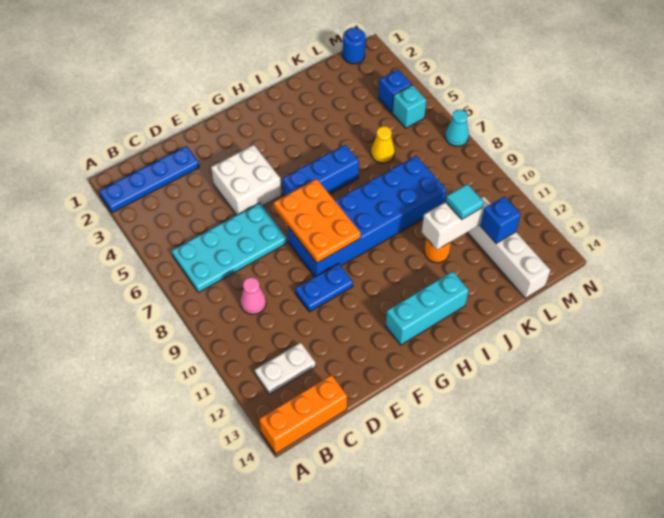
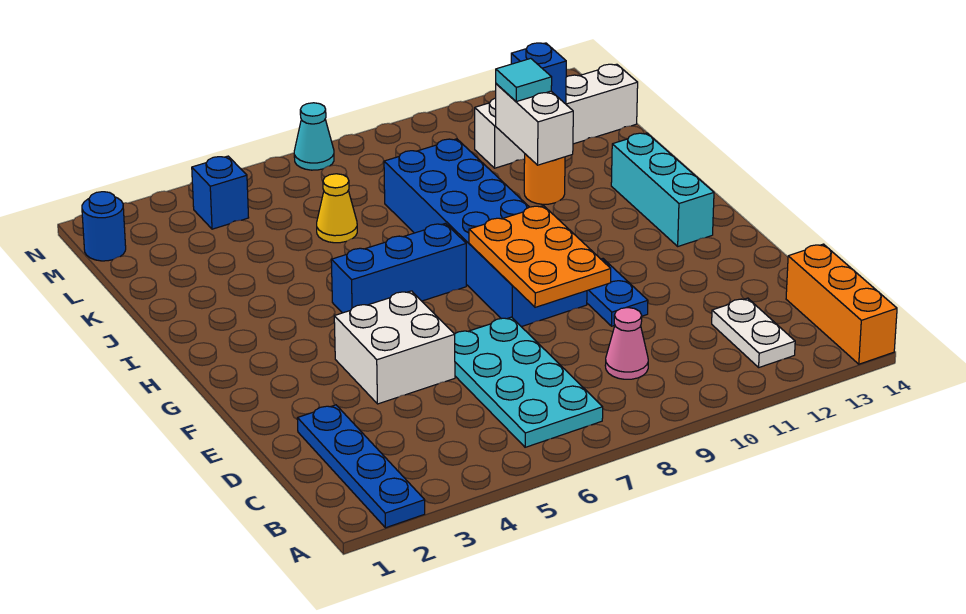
orange plate F7:G9 level 2 -> orange plate E8:G9 level 2
blue brick G6:I6 level 1 -> blue brick H5:H7 level 1
cyan brick M5 level 1 -> none

